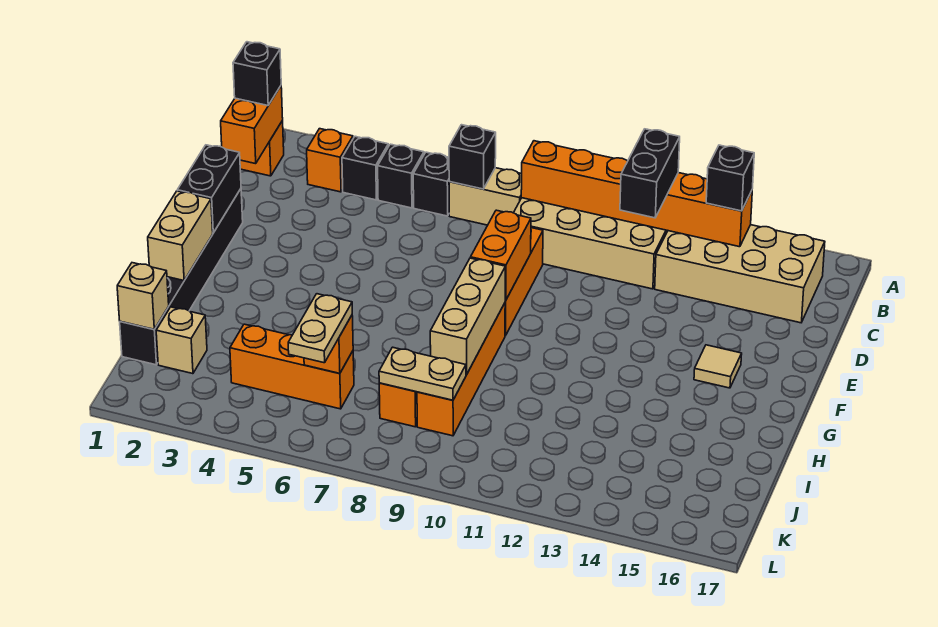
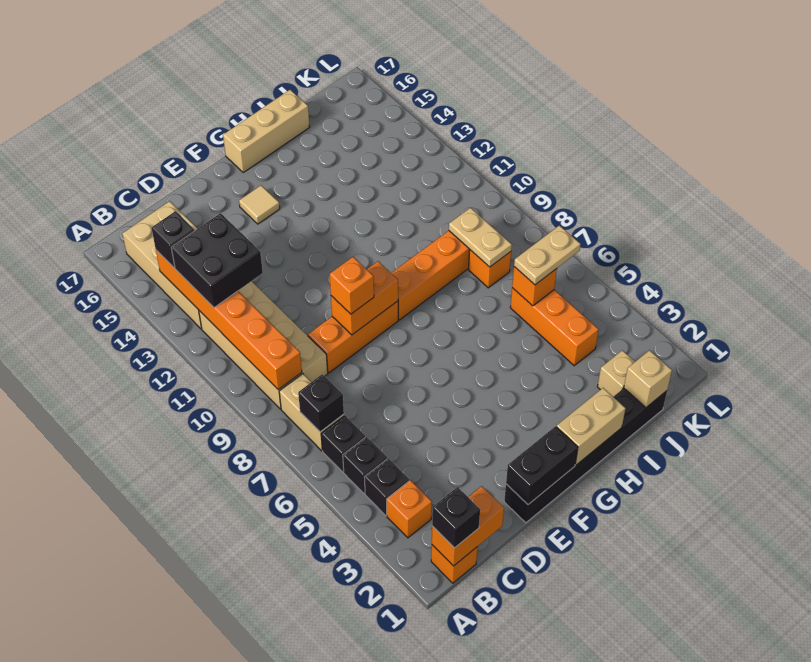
black brick B12:C12 level 3 -> black brick B12:C13 level 3
none -> orange brick E9 level 3
tan brick G9:I9 level 2 -> tan brick G17:I17 level 1

